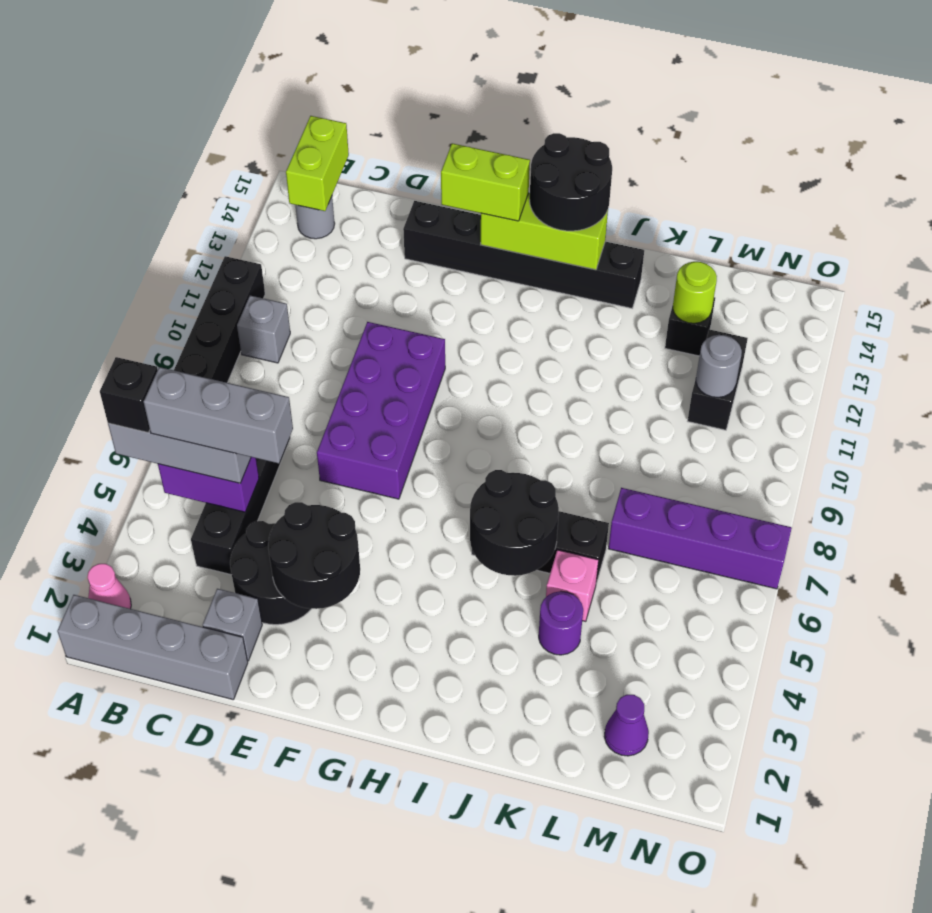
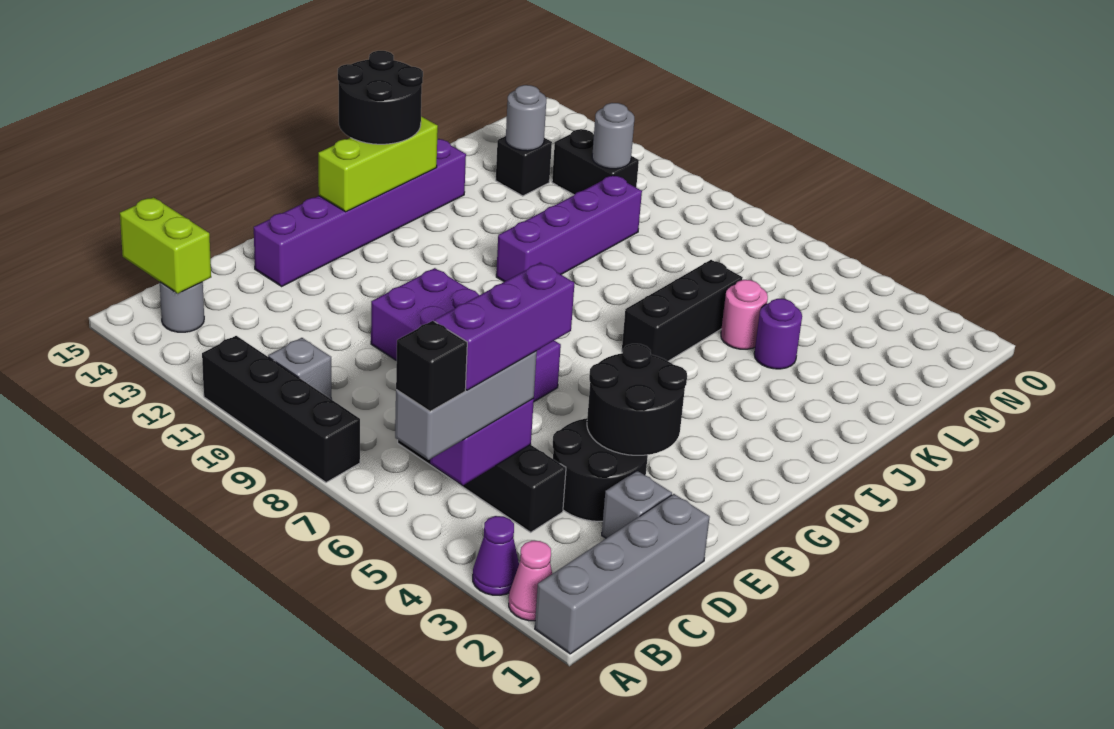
grey brick B5:D5 level 4 -> purple brick B5:D5 level 4
black brick E14:J14 level 1 -> purple brick E14:J14 level 1
lime brick F14:G14 level 3 -> none
black round brick I5:J6 level 2 -> none
pink brick K5 level 1 -> pink round brick K5 level 1
purple brick L7:O7 level 1 -> purple brick I10:L10 level 1
lime round brick L13 level 2 -> grey round brick L13 level 2
purple cone M2 level 1 -> purple cone A3 level 1

